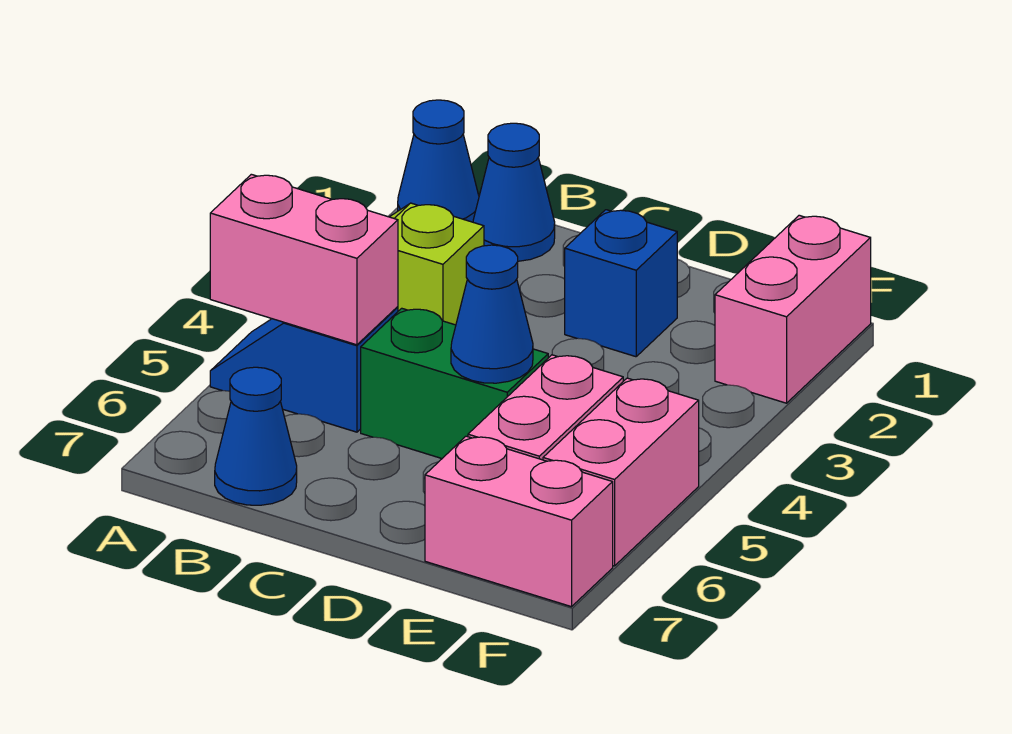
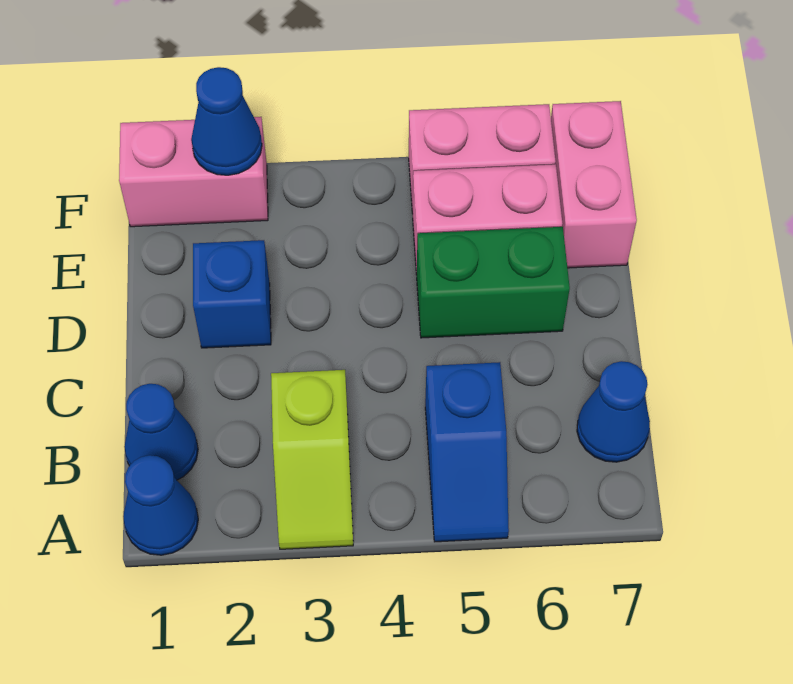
pink brick A5:B5 level 2 -> none
green brick C5:D5 level 1 -> green brick D5:D6 level 1
blue cone D5 level 2 -> blue cone F2 level 2

